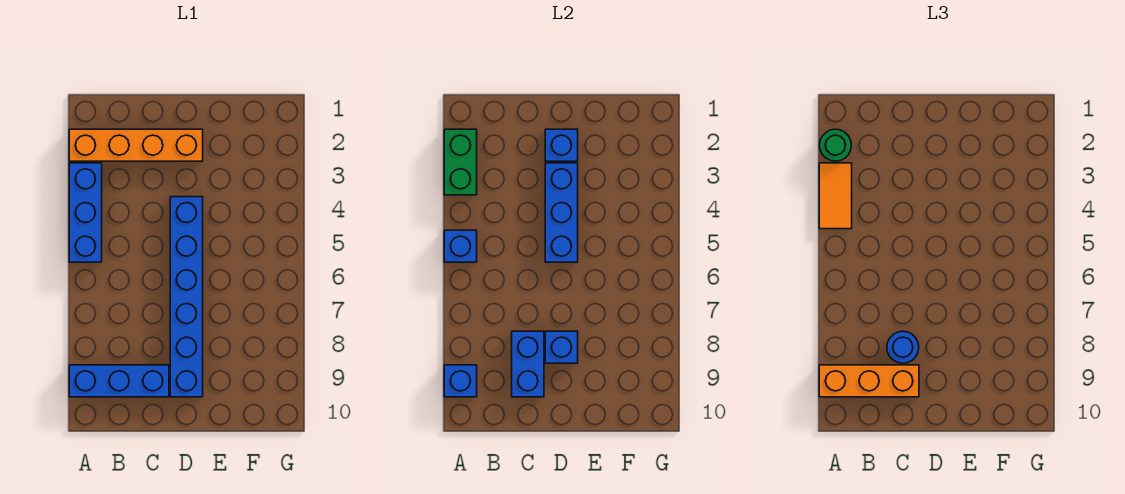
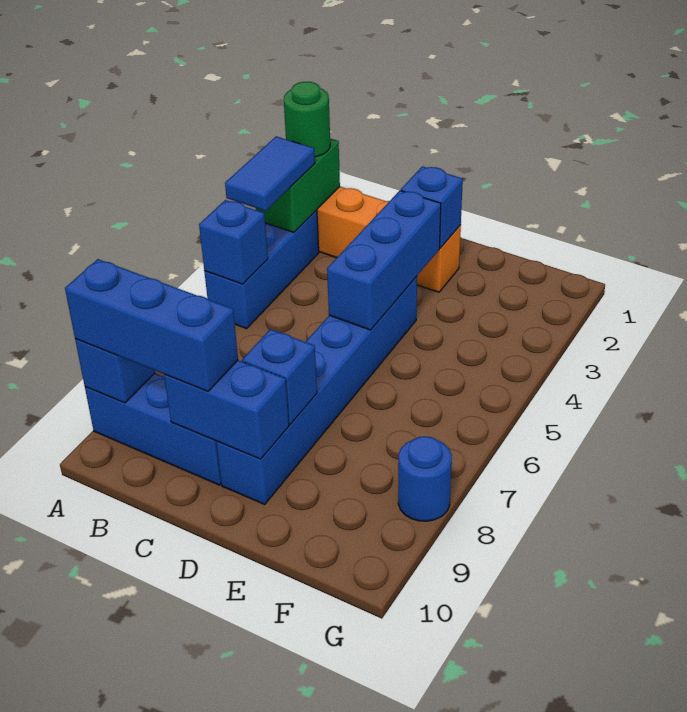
orange tile A3:A4 level 3 -> blue tile A3:A4 level 3
orange brick A9:C9 level 3 -> blue brick A9:C9 level 3
blue brick C8:C9 level 2 -> blue brick C9:D9 level 2
blue round brick C8 level 3 -> blue round brick G8 level 1

